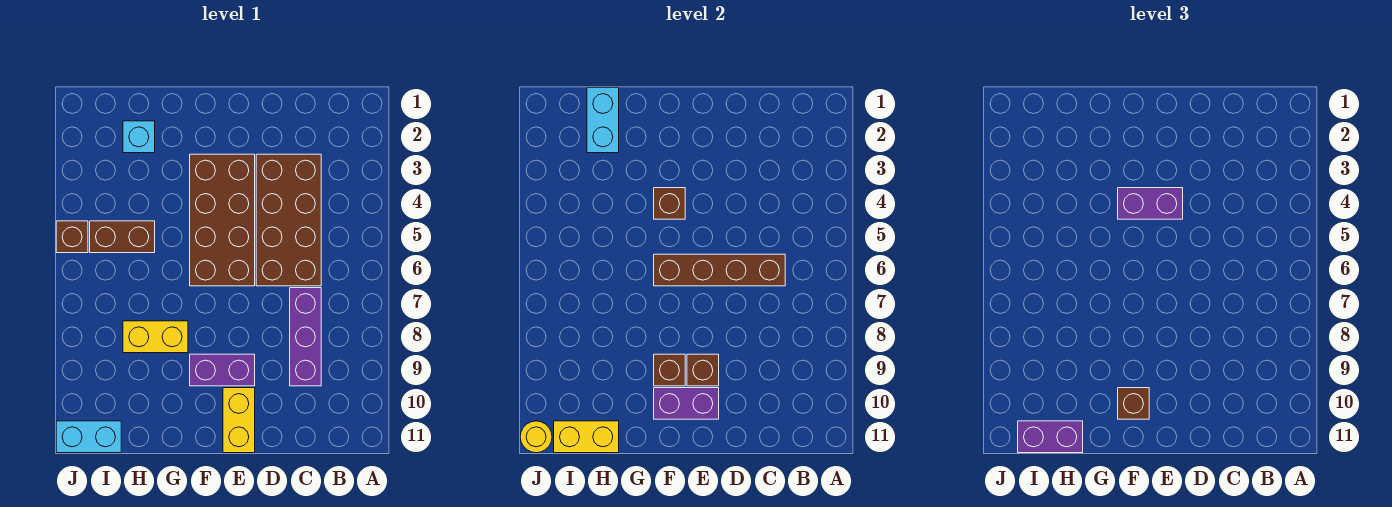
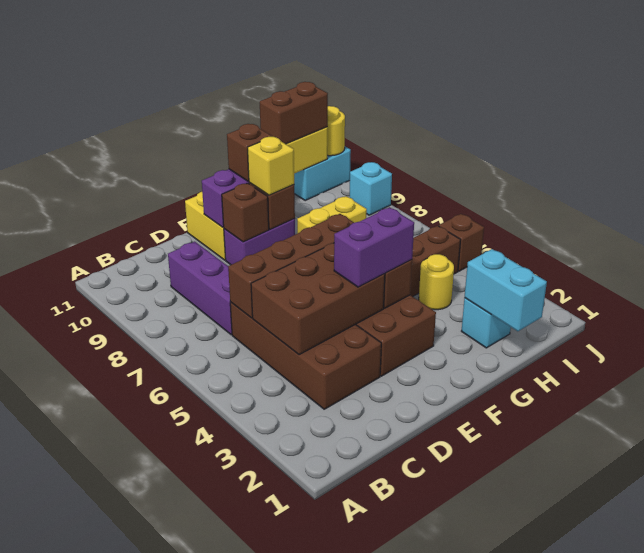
none -> brown brick C4:E5 level 2
none -> yellow brick F9 level 3
none -> yellow round brick H4 level 1
purple brick H11:I11 level 3 -> brown brick H11:I11 level 3
none -> cyan brick J9 level 1

